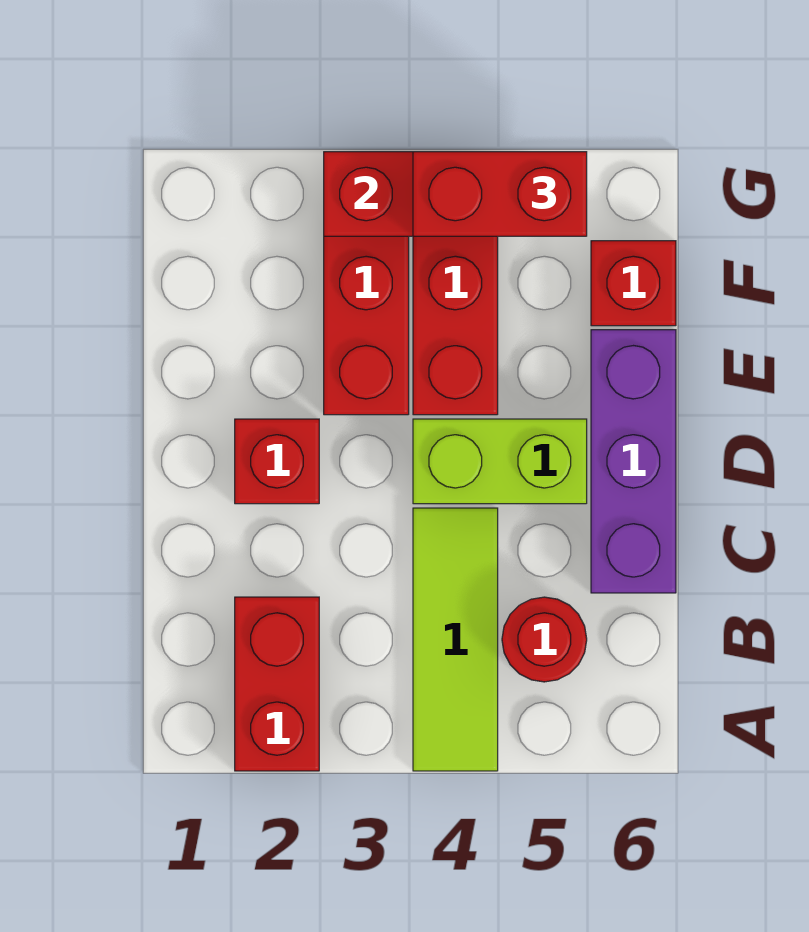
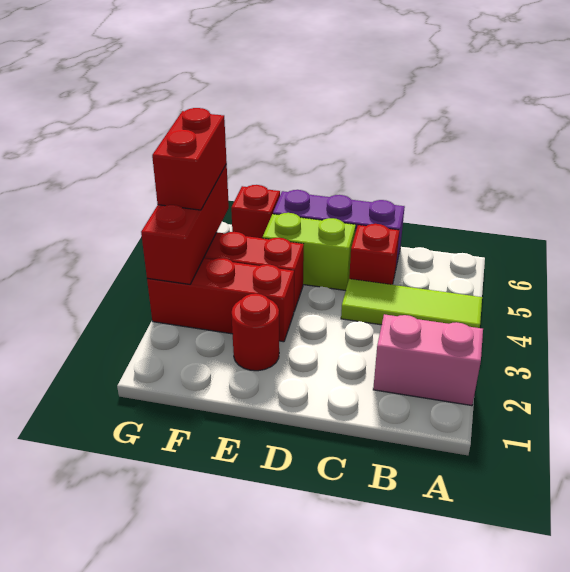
red brick A2:B2 level 1 -> pink brick A2:B2 level 1
red round brick B5 level 1 -> red round brick E2 level 1
red brick D2 level 1 -> red brick C5 level 1
lime brick D4:D5 level 1 -> lime brick D5:E5 level 1

